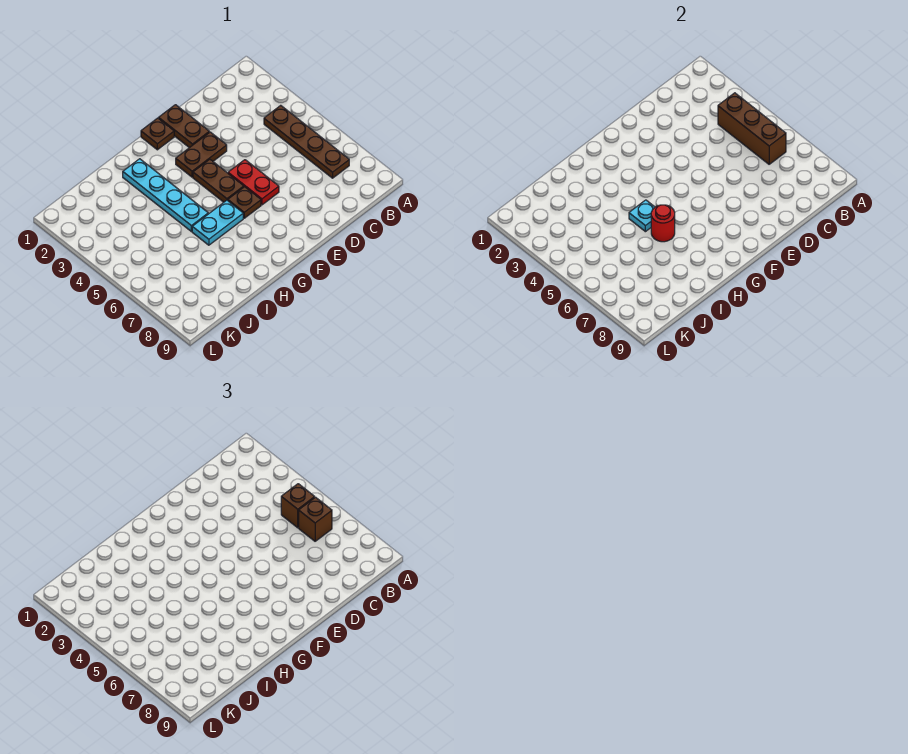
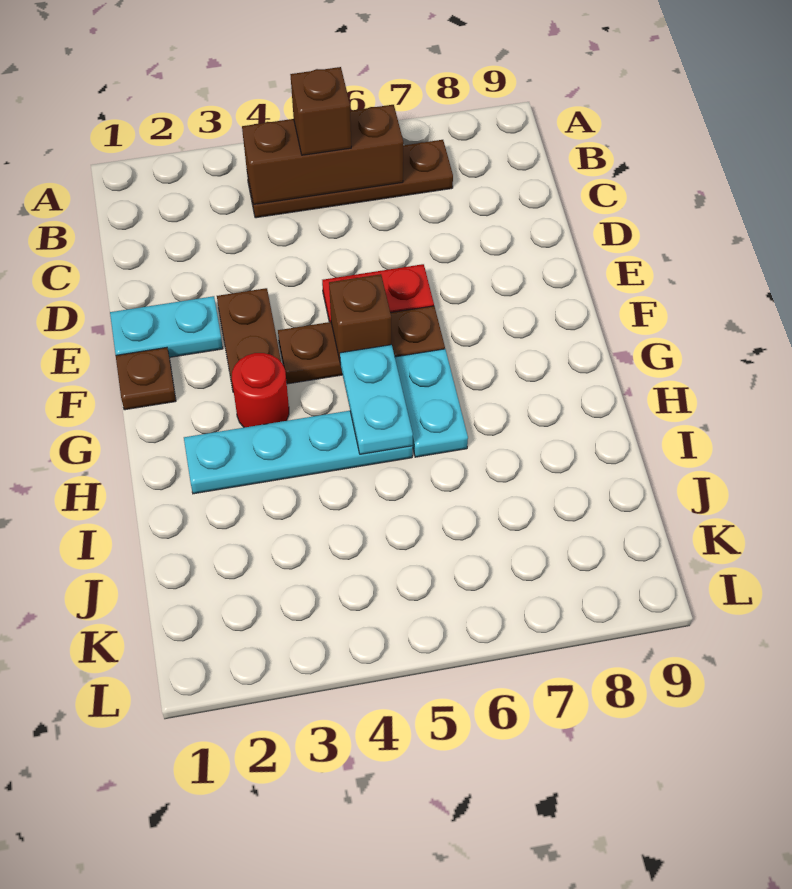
brown brick B6 level 3 -> brown brick F5 level 2
brown plate E1:E2 level 1 -> cyan plate E1:E2 level 1
cyan plate H5 level 2 -> cyan plate G5:H5 level 2
red round brick H6 level 2 -> red round brick G3 level 1

